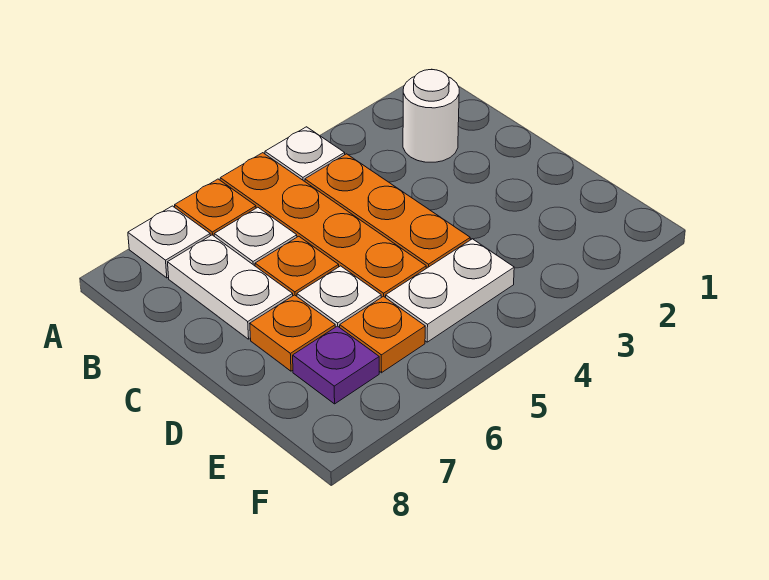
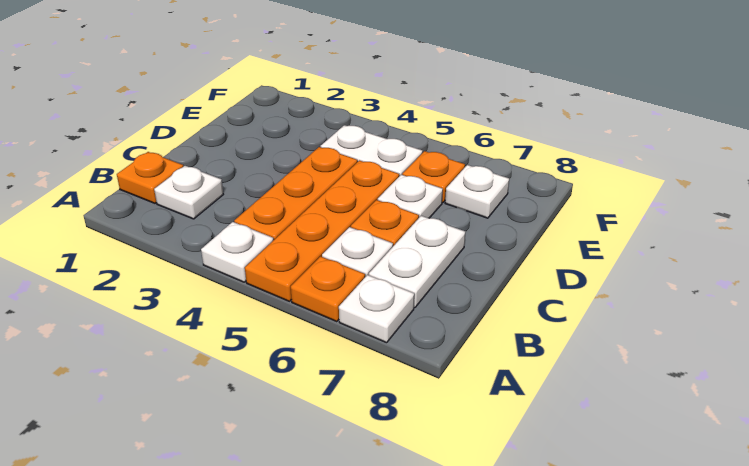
white round brick B2 level 1 -> white plate B2 level 1
orange plate D7 level 1 -> orange plate B1 level 1
purple plate E7 level 1 -> white plate E7 level 1

